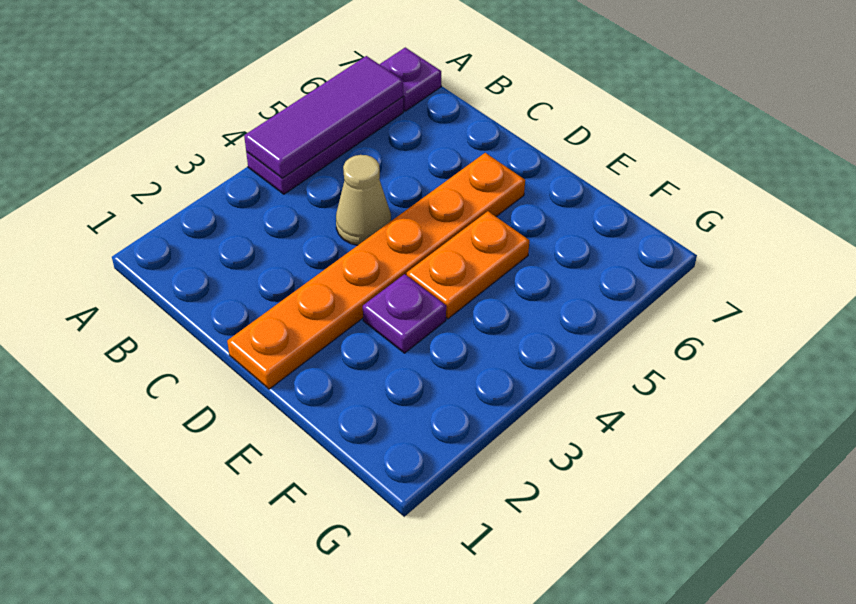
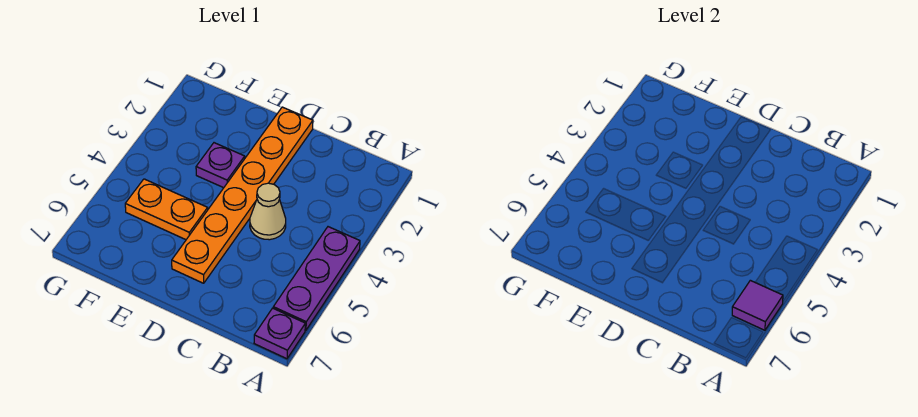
purple tile A4:A6 level 2 -> purple tile A6 level 2
orange plate E4:E5 level 1 -> orange plate E5:F5 level 1

